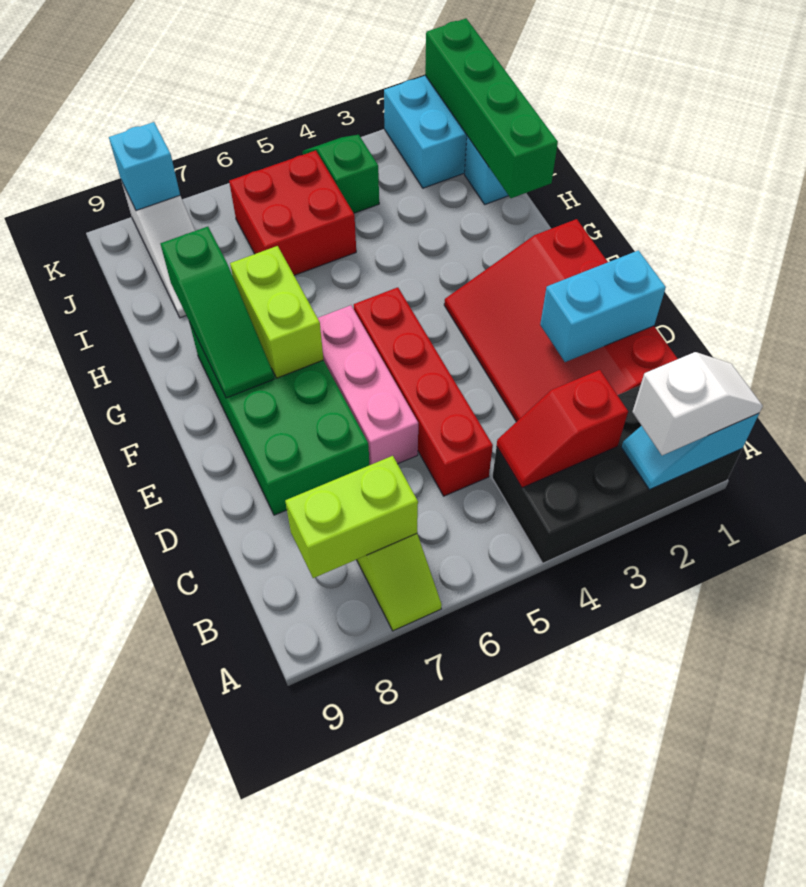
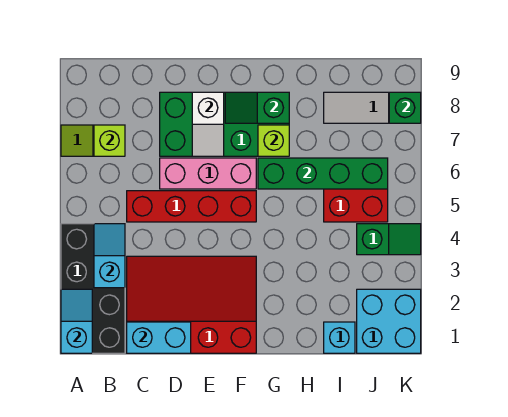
white slope A1:A2 level 3 top 2 -> white slope E7:E8 level 2 top 8
red slope B3:B4 level 2 top 3 -> cyan slope B3:B4 level 2 top 3
lime brick B7:B8 level 2 -> lime brick B7 level 2
cyan brick D1:D2 level 2 -> cyan brick C1:D1 level 2
lime brick F7:G7 level 2 -> lime brick G7 level 2
green slope F8:H8 level 2 top H -> green slope F8:G8 level 2 top G
green brick H1:K1 level 2 -> green brick G6:J6 level 2
cyan brick K8 level 2 -> green brick K8 level 2

